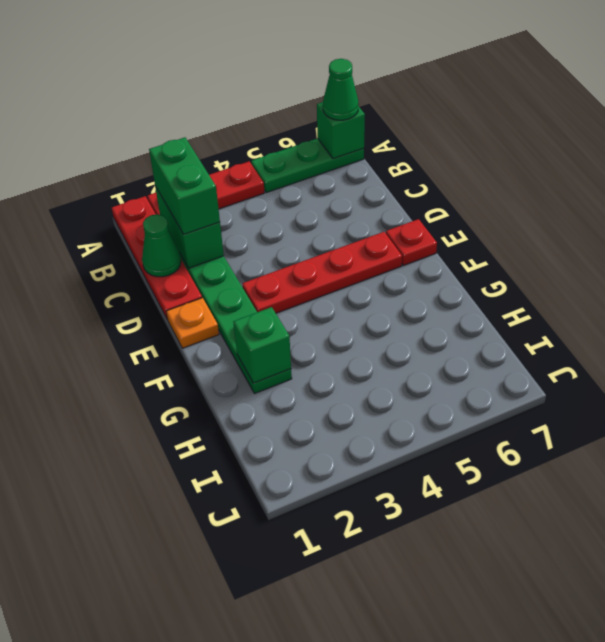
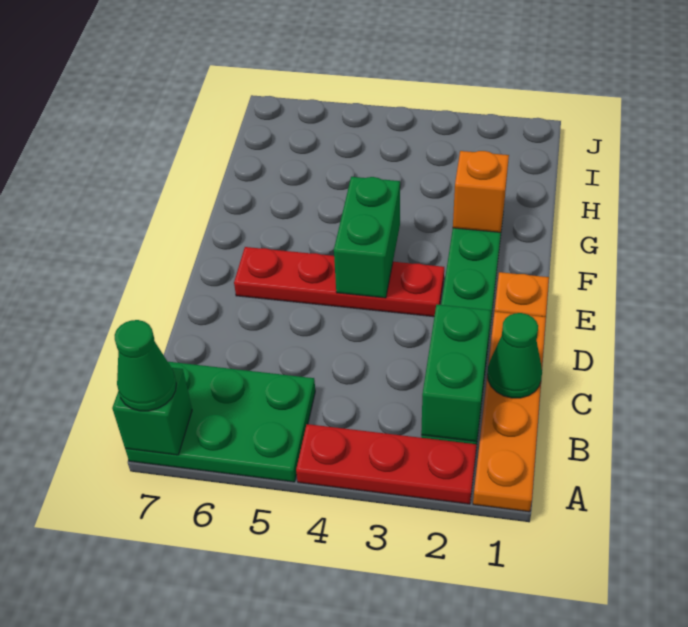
red plate A1:D1 level 1 -> orange plate A1:D1 level 1
green plate A5:A7 level 1 -> green plate A5:B7 level 1
green brick B2:C2 level 3 -> green brick E4:F4 level 2
red plate E7 level 1 -> none
green brick G2 level 2 -> orange brick G2 level 2

